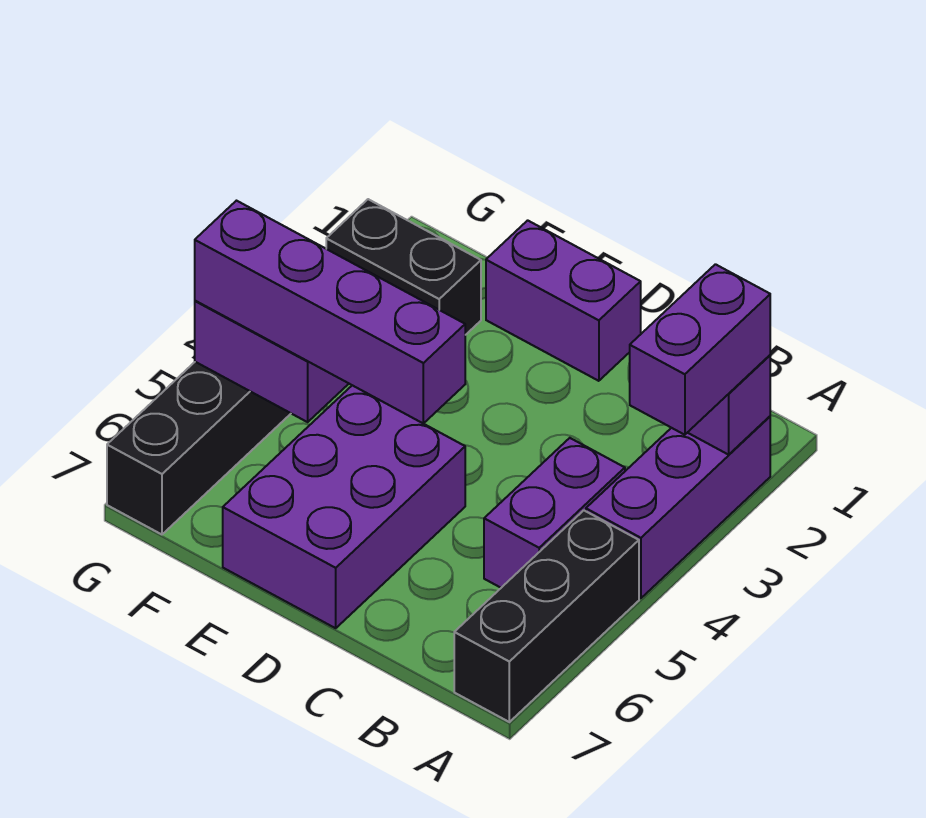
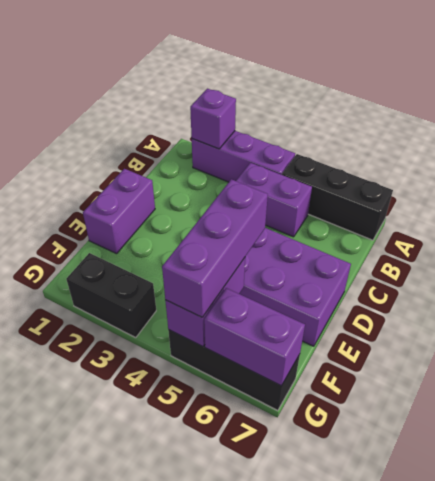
purple brick A2:A3 level 3 -> purple brick G6:G7 level 2
purple brick D5:G5 level 3 -> purple brick E5:G5 level 3
black brick F2:G2 level 1 -> black brick G2:G3 level 1

